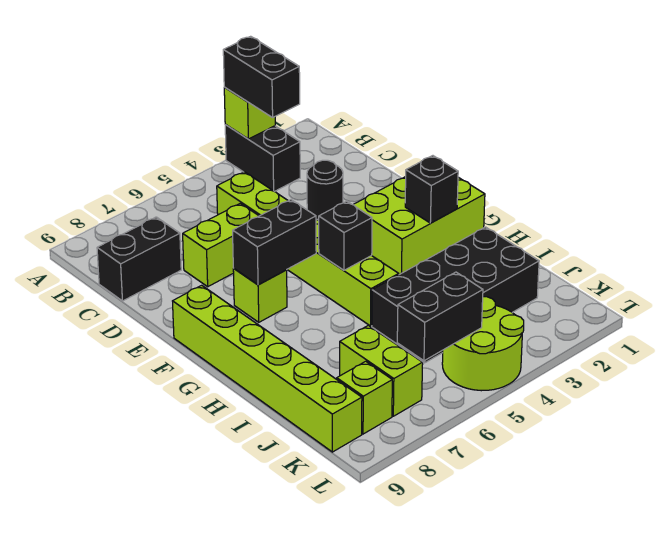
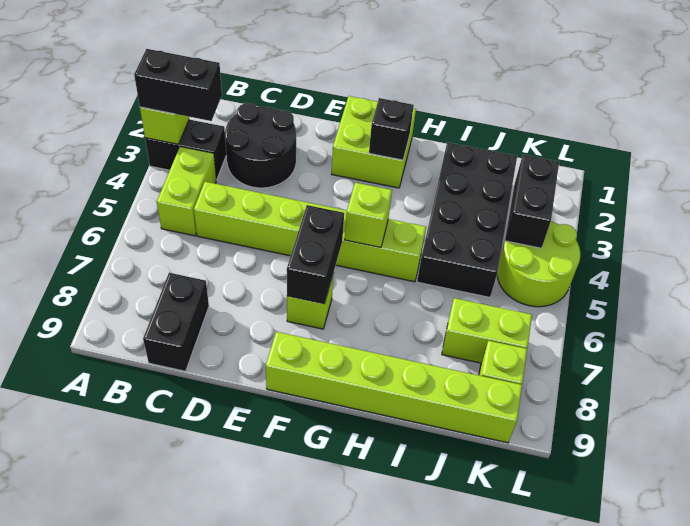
black round brick D3 level 1 -> black round brick C2:D3 level 1
lime brick D6:D7 level 1 -> lime brick B4:B5 level 1
lime brick F1:G3 level 1 -> lime brick F1:G2 level 1
black brick G5 level 2 -> lime brick G5 level 2
black brick K5:K6 level 2 -> black brick K3:K4 level 2

